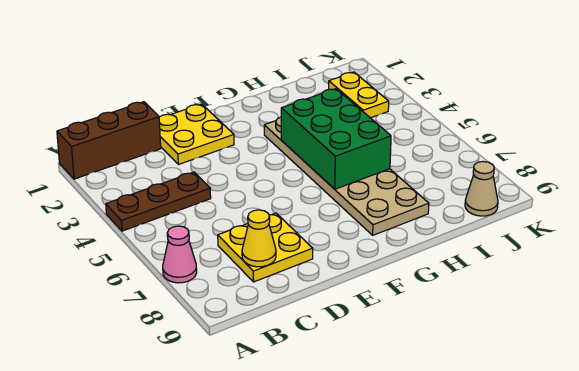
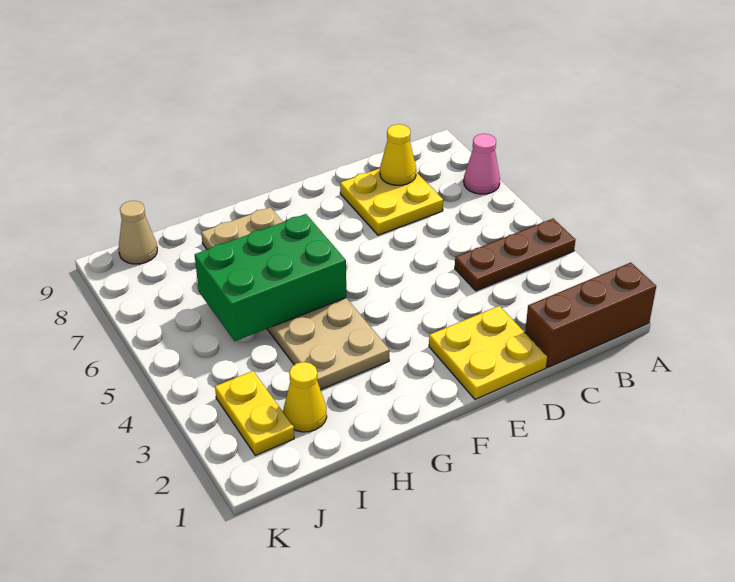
green brick G4:H6 level 2 -> green brick G5:I6 level 2
none -> yellow cone I2 level 1

